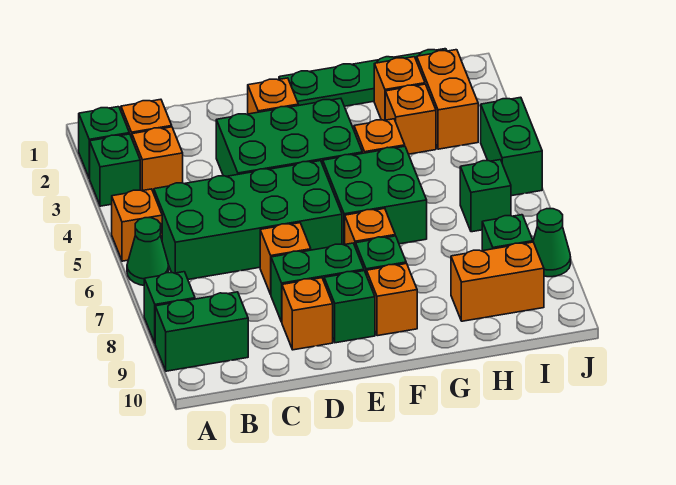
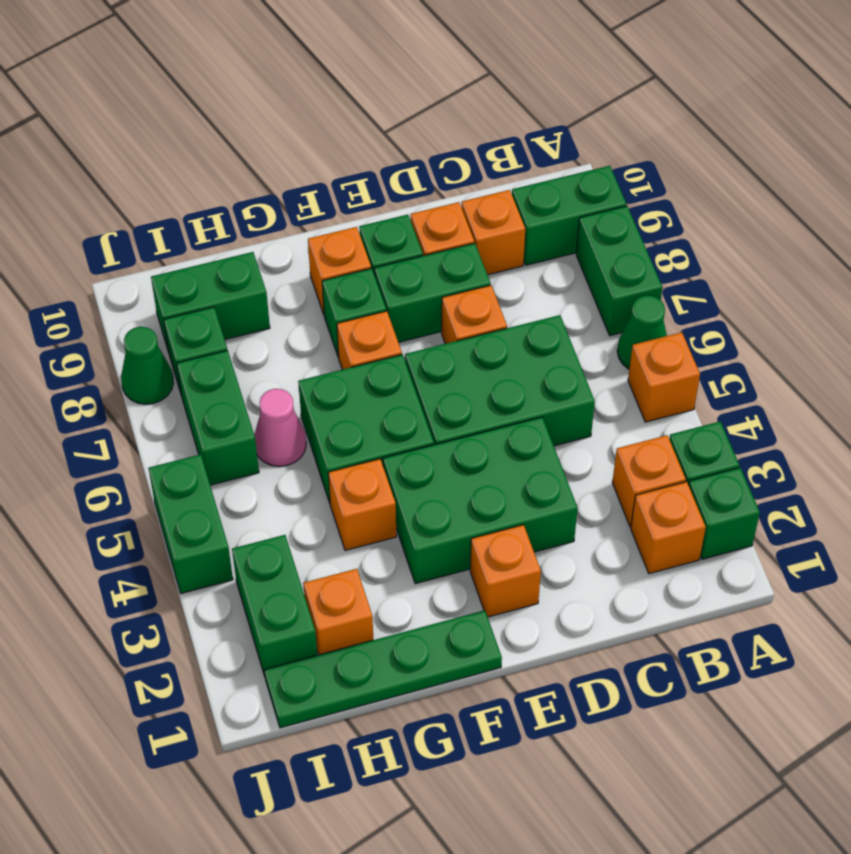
green brick A8 level 1 -> green brick A7:A8 level 1
green brick B5:E6 level 1 -> green brick C5:E6 level 1
orange brick H3 level 1 -> orange brick C9 level 1
none -> pink cone H6 level 1
orange brick H9:I9 level 1 -> green brick H9:I9 level 1
orange brick I2:I3 level 1 -> green brick I2:I3 level 1
green brick I6 level 1 -> green brick I6:I7 level 1

